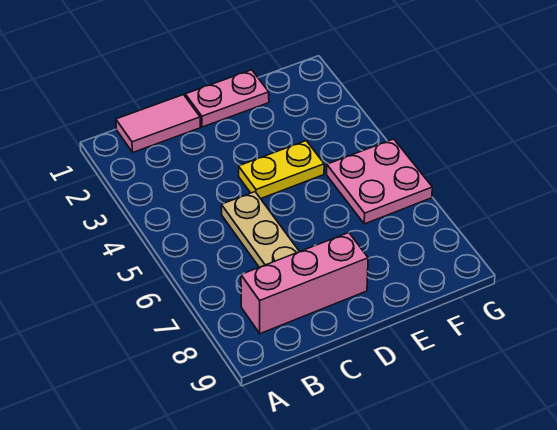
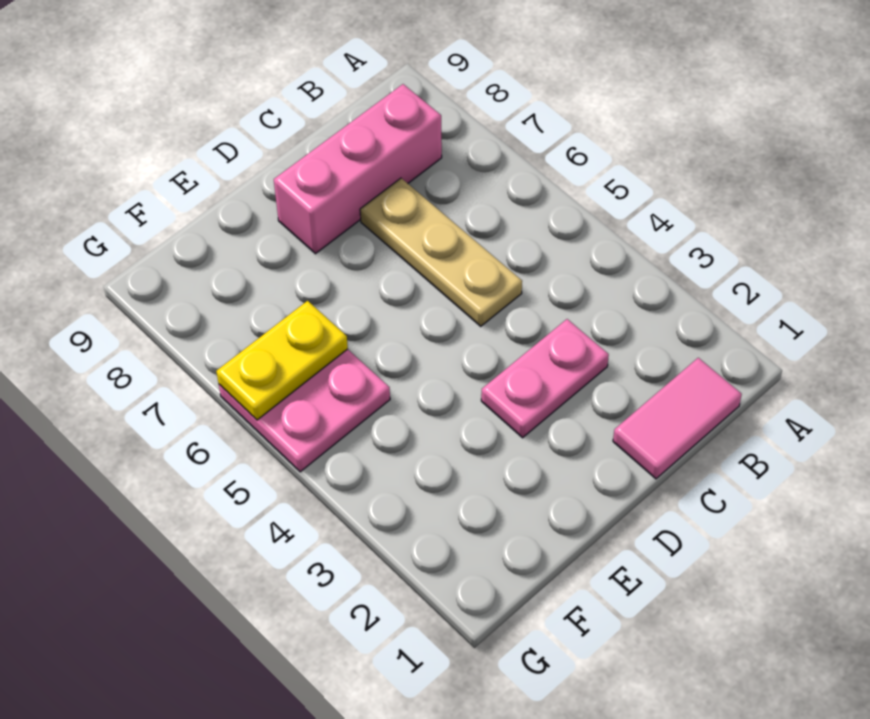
pink plate D1:E1 level 1 -> pink plate C3:D3 level 1
yellow plate D4:E4 level 1 -> yellow plate F6:G6 level 2

